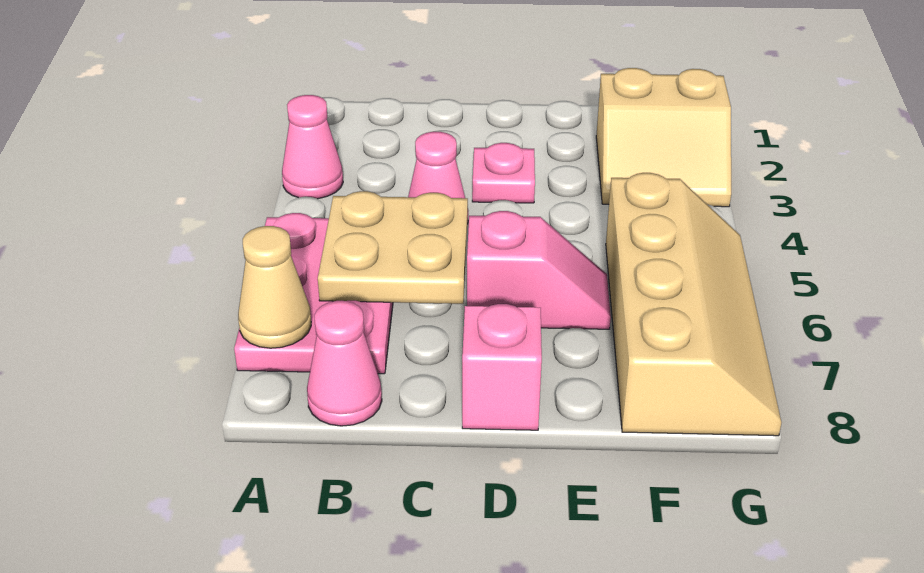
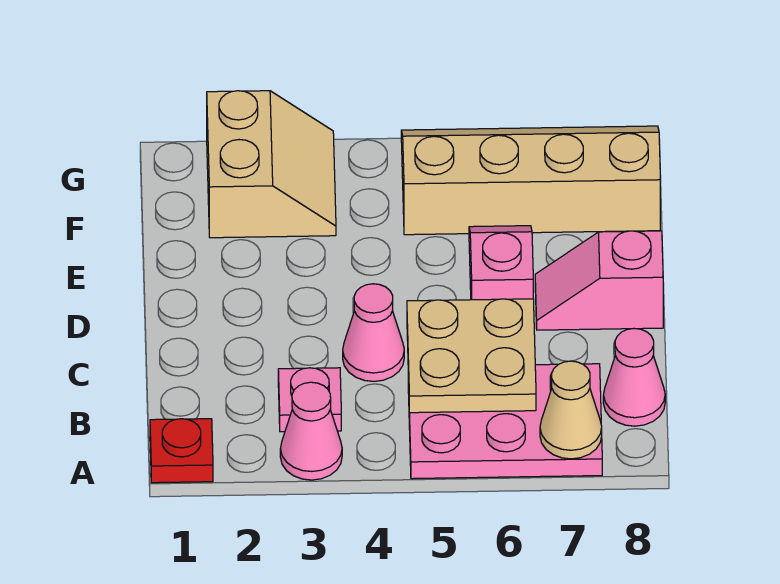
none -> red plate A1 level 1
pink plate D3 level 1 -> pink plate B3 level 1

